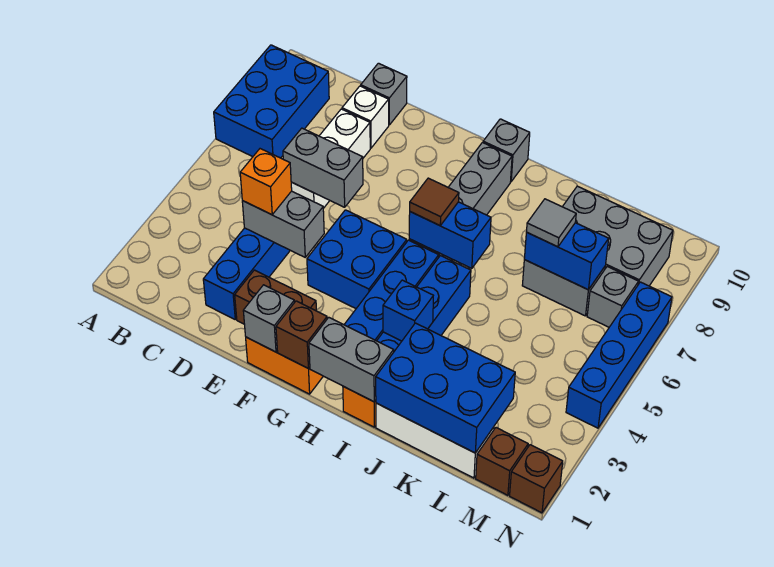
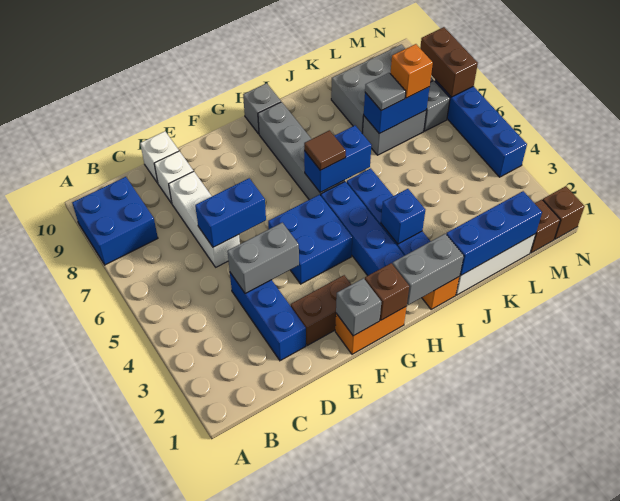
blue brick A7:B9 level 1 -> blue brick A8:B9 level 1
orange brick D4 level 3 -> orange brick L7 level 3
grey brick D6:E6 level 2 -> blue brick D6:E6 level 2
grey brick D10 level 1 -> white brick D10 level 1
blue brick J1:L2 level 2 -> blue brick J1:L1 level 2
none -> brown brick N7:N8 level 2

